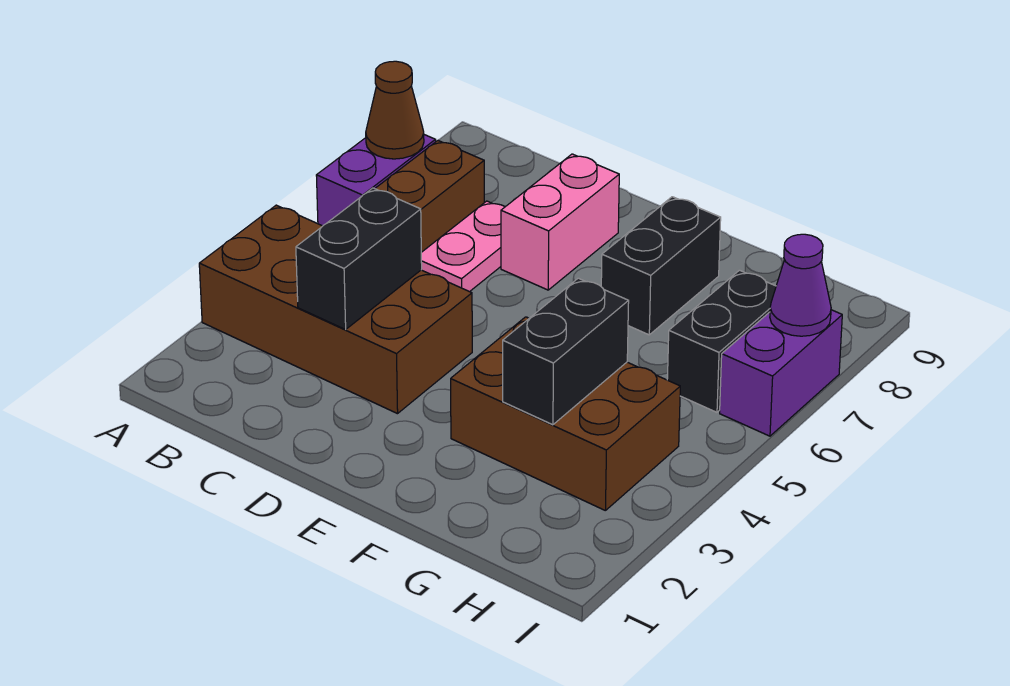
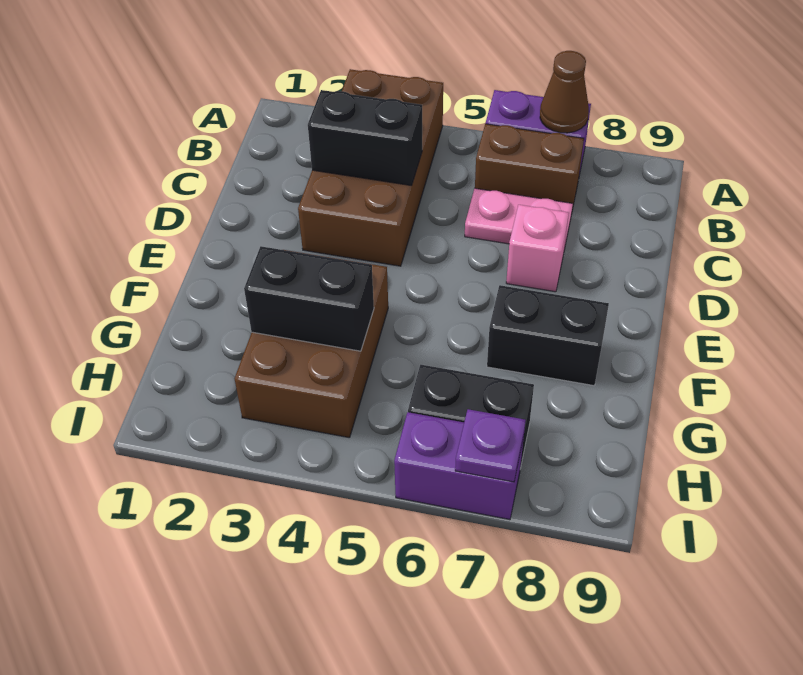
pink brick D7:D8 level 1 -> pink brick D7 level 1
purple cone I7 level 2 -> purple plate I7 level 2

